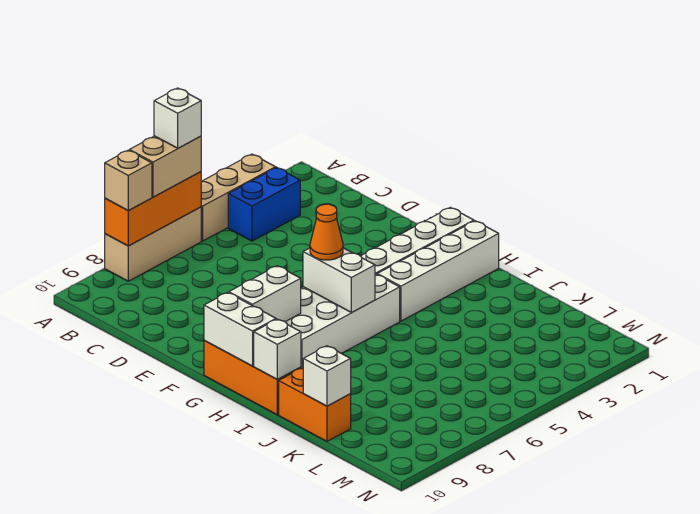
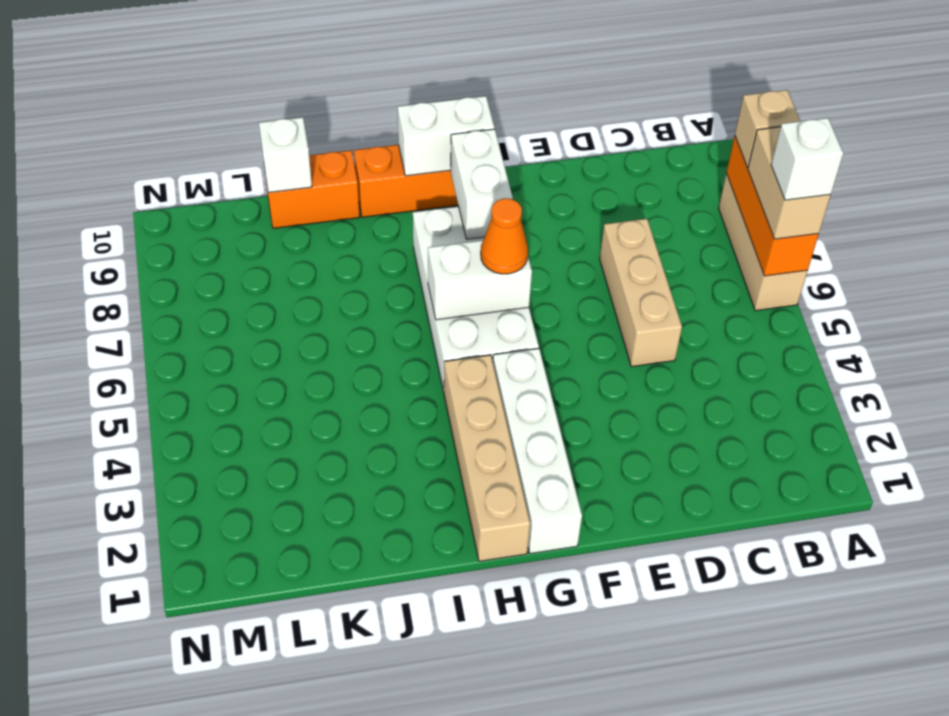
tan brick A3:A5 level 1 -> tan brick D5:D7 level 1
blue brick B3:B4 level 1 -> none
white brick H1:H4 level 1 -> tan brick H1:H4 level 1
white brick I10 level 2 -> none

